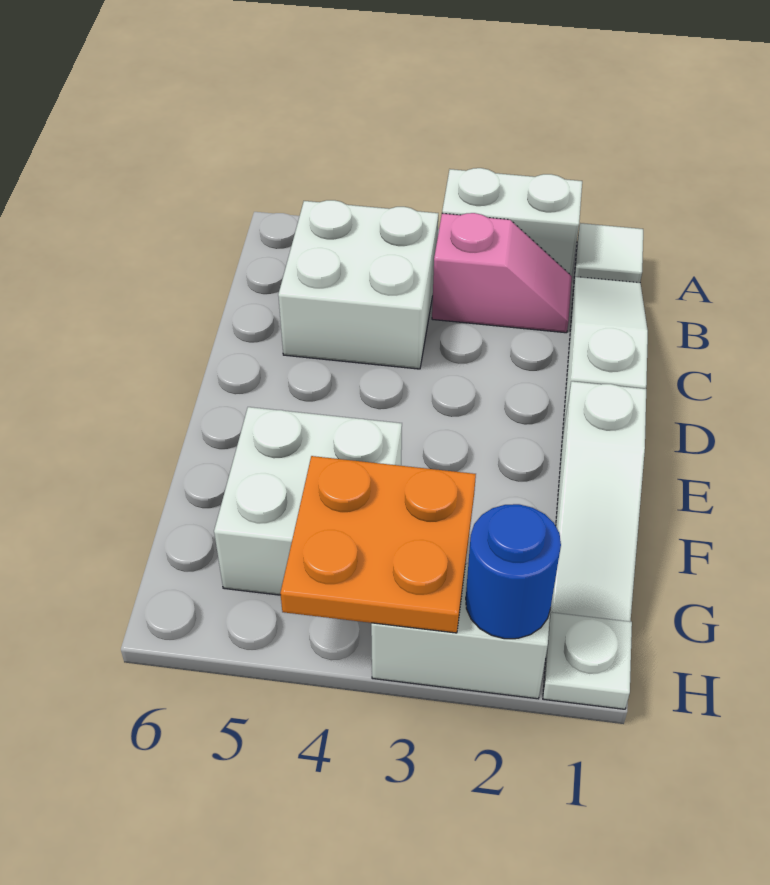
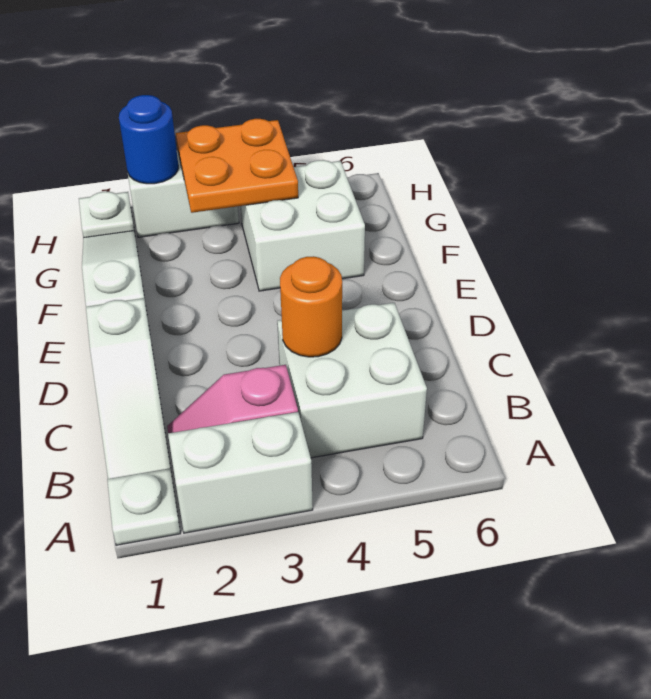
white tile A1 level 1 -> white plate A1 level 1
none -> orange round brick C4 level 2

